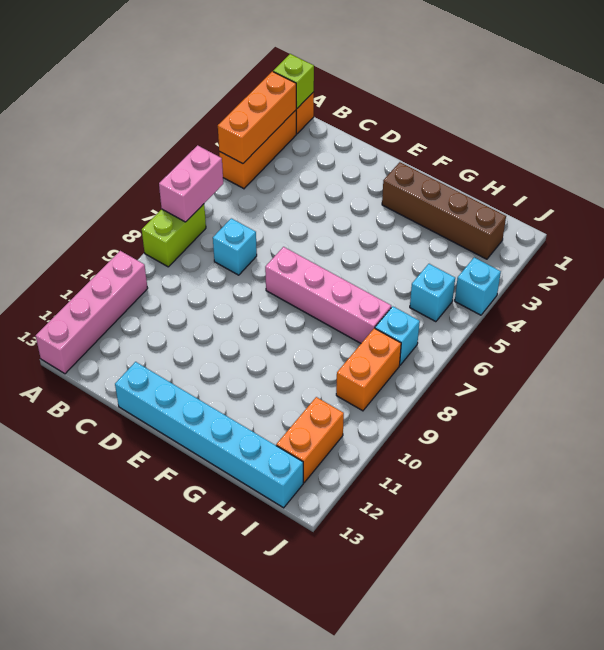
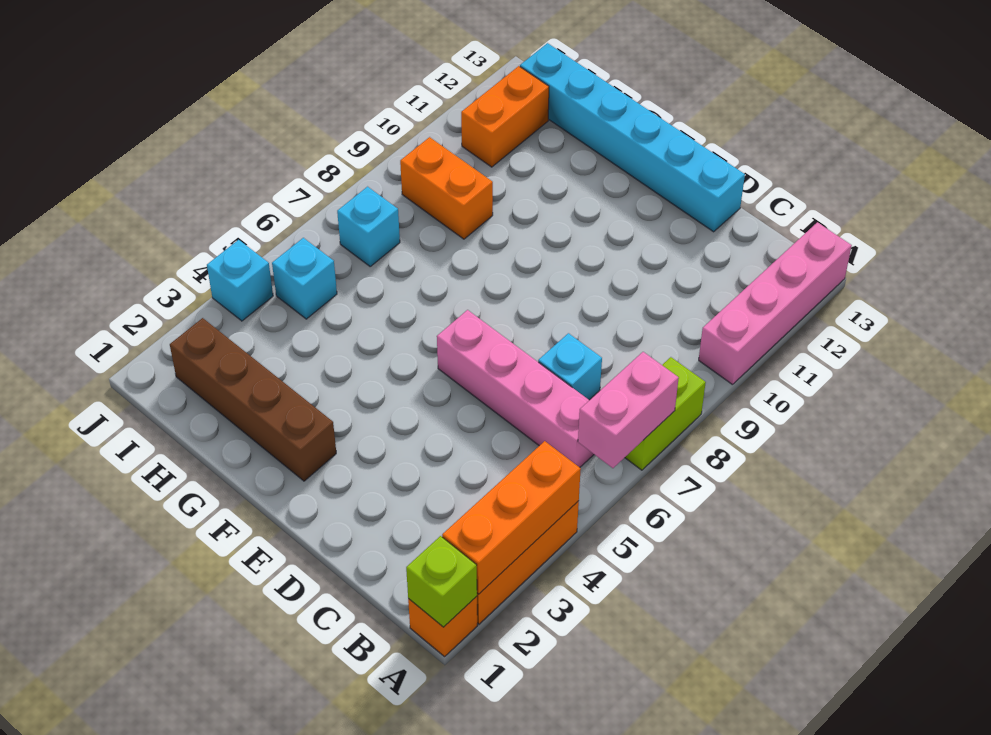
pink brick E7:H7 level 1 -> pink brick B6:E6 level 1
orange brick I8:I9 level 1 -> orange brick H9:I9 level 1

